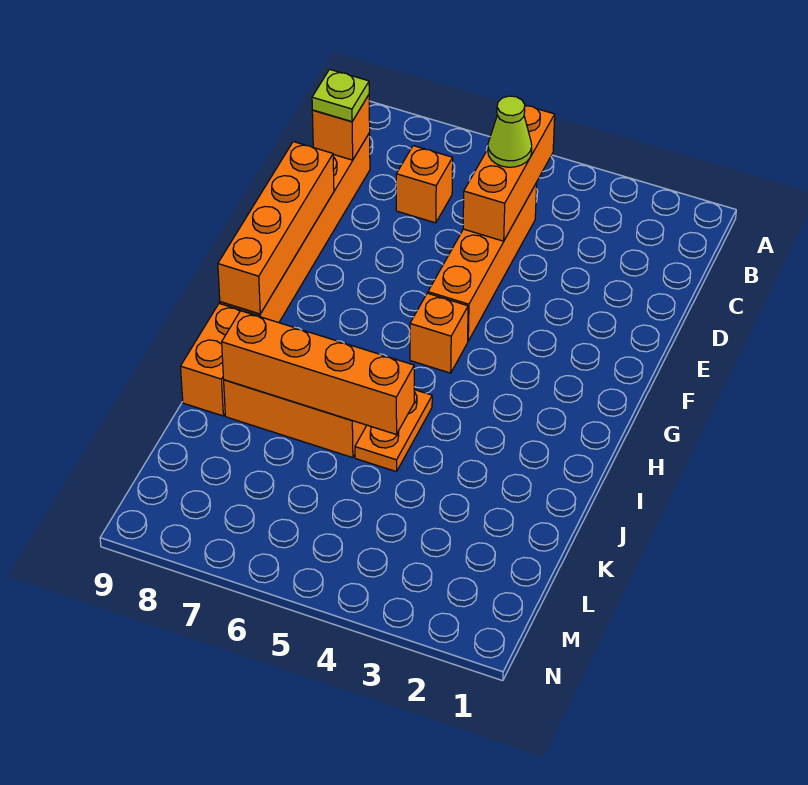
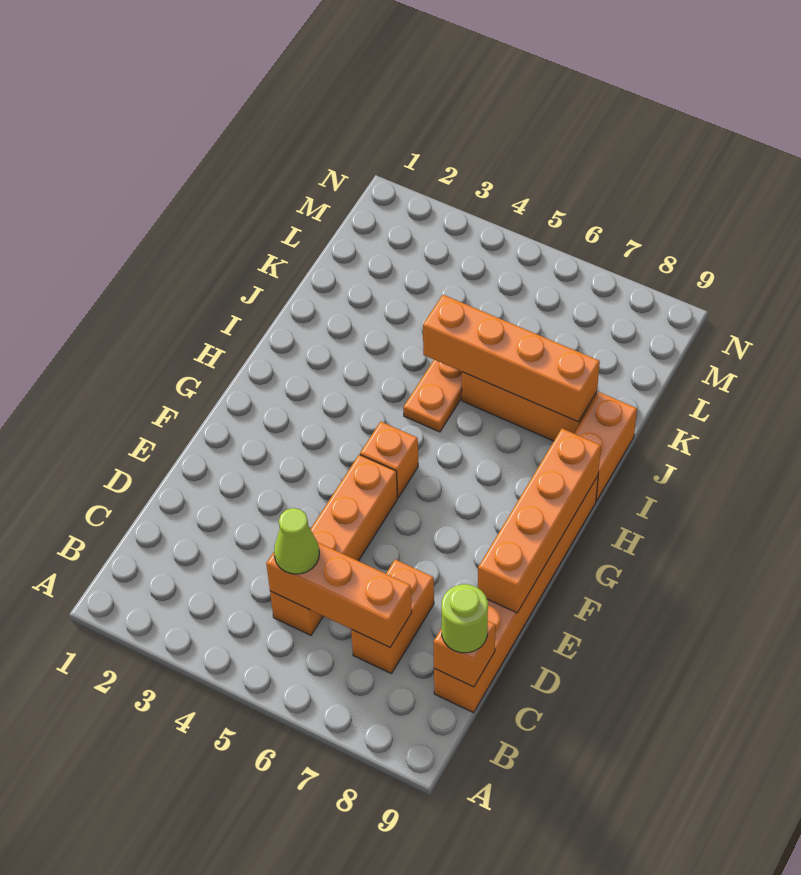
orange brick B5:D5 level 2 -> orange brick C5:C7 level 2
orange brick C7 level 1 -> orange brick C7:D7 level 1
lime plate C9 level 3 -> lime round brick C9 level 3

